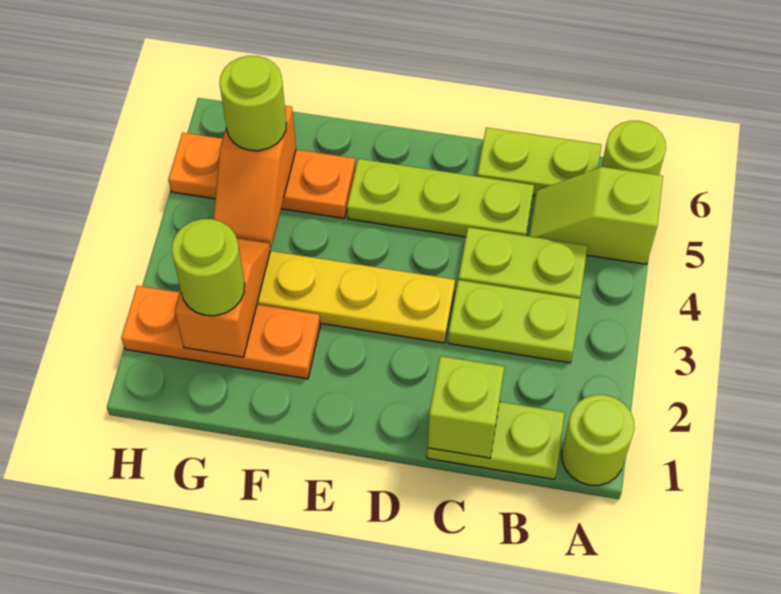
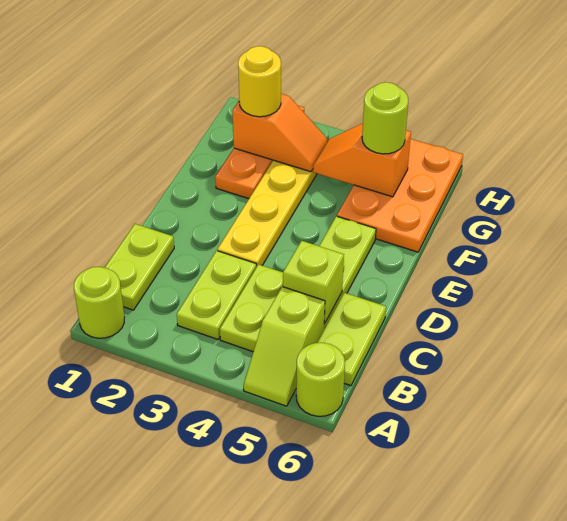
lime slope A5:B5 level 1 top A -> lime slope A5:B5 level 1 top B
lime brick C1 level 2 -> lime brick C5 level 2
orange plate F5:H5 level 1 -> orange plate F5:H6 level 1
lime round brick G2 level 3 -> yellow round brick G2 level 3

